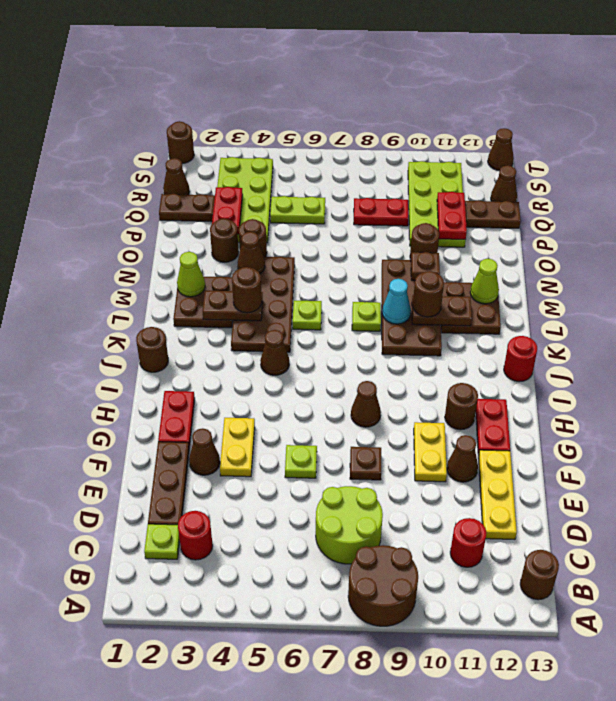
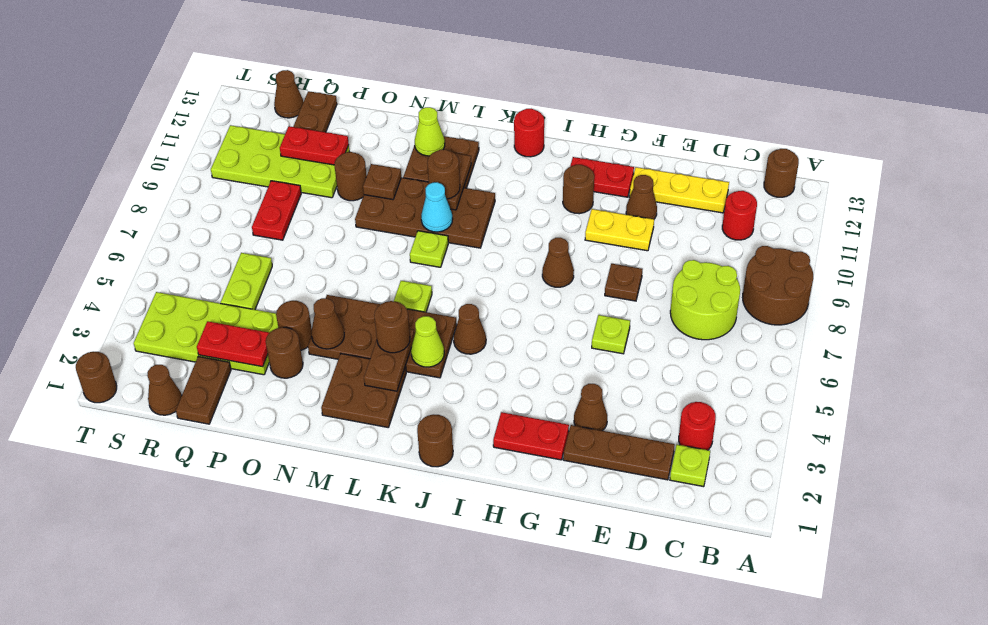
yellow plate F4:G4 level 1 -> none
lime cone M2 level 2 -> lime cone K4 level 2
brown cone T13 level 1 -> none

